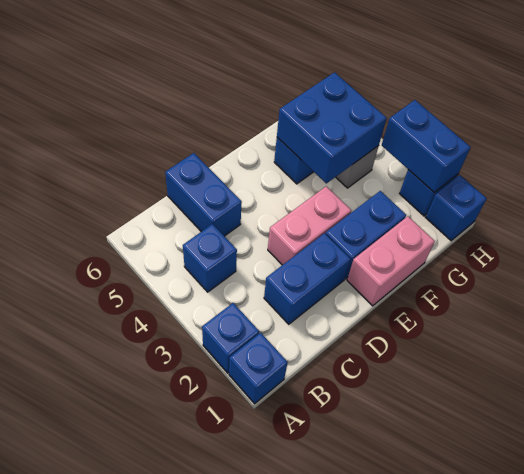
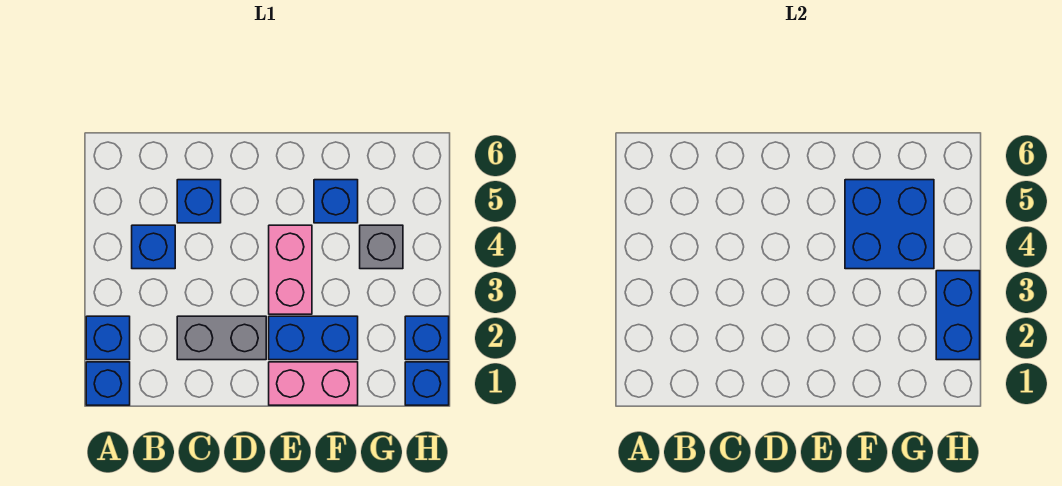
blue brick C2:D2 level 1 -> grey brick C2:D2 level 1
blue brick C5:C6 level 1 -> blue brick C5 level 1
pink brick D3:E3 level 1 -> pink brick E3:E4 level 1

